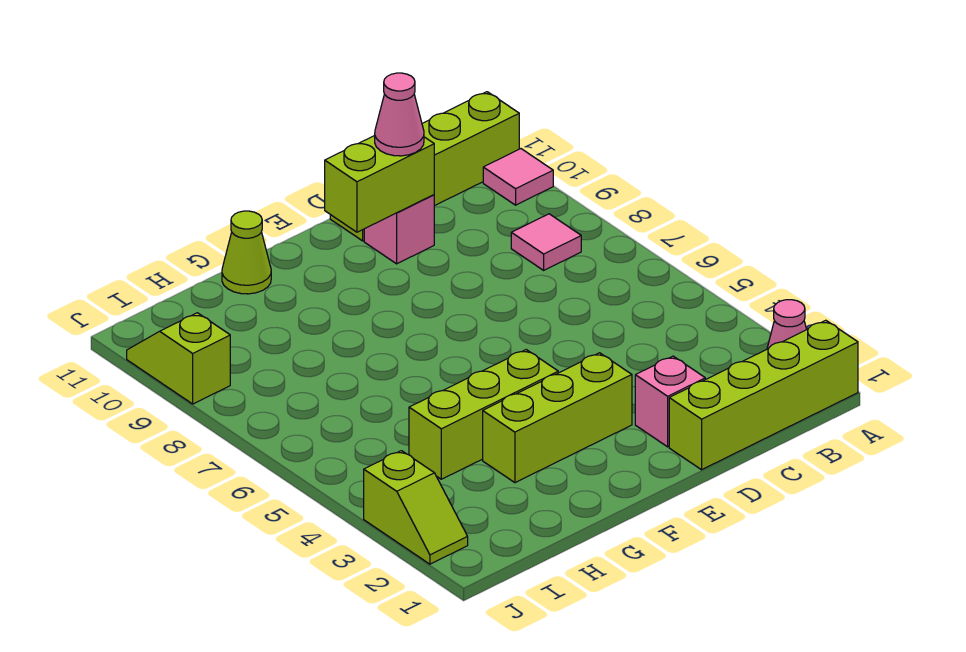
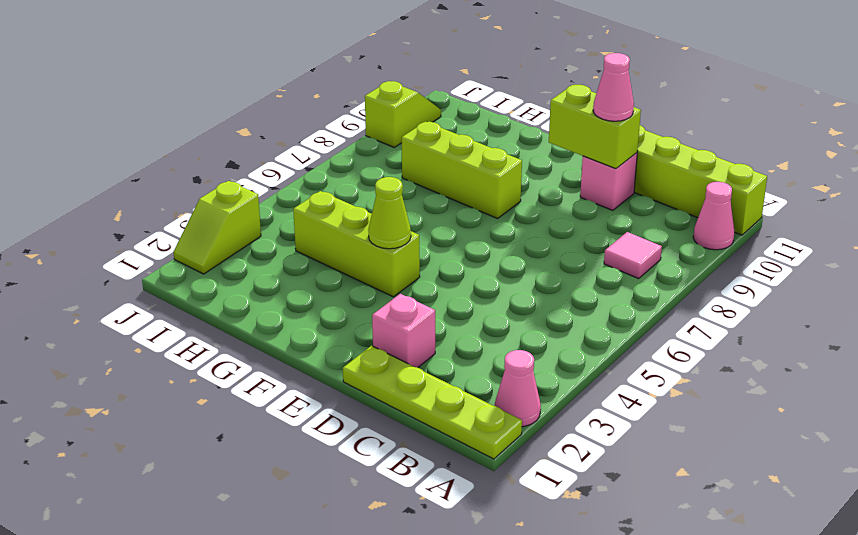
lime brick A1:D1 level 1 -> lime plate A1:D1 level 1
pink tile A10 level 1 -> pink cone A10 level 1
lime brick E3:G3 level 1 -> lime brick F8:H8 level 1
lime cone G11 level 1 -> lime cone F4 level 2

